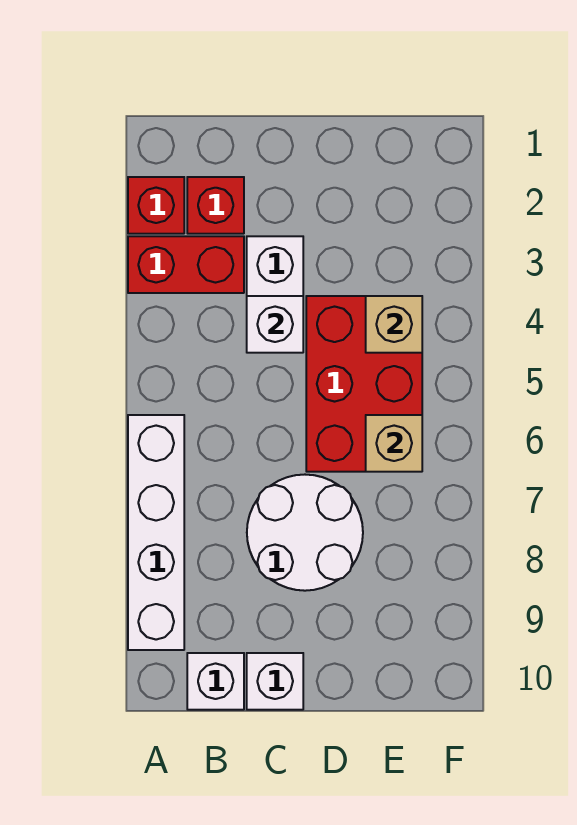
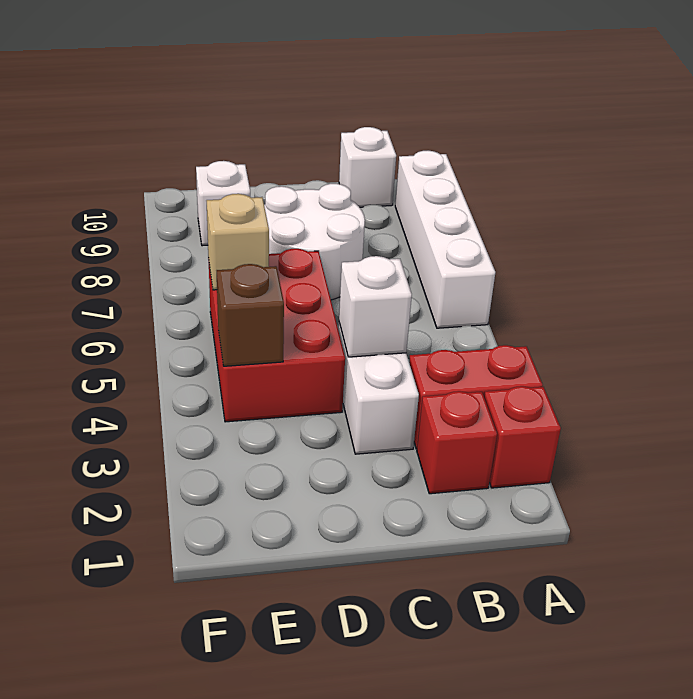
white brick C10 level 1 -> white brick E9 level 1
tan brick E4 level 2 -> brown brick E4 level 2

